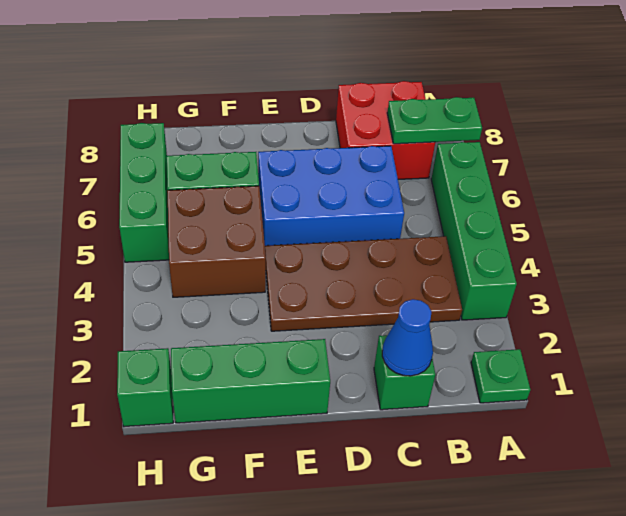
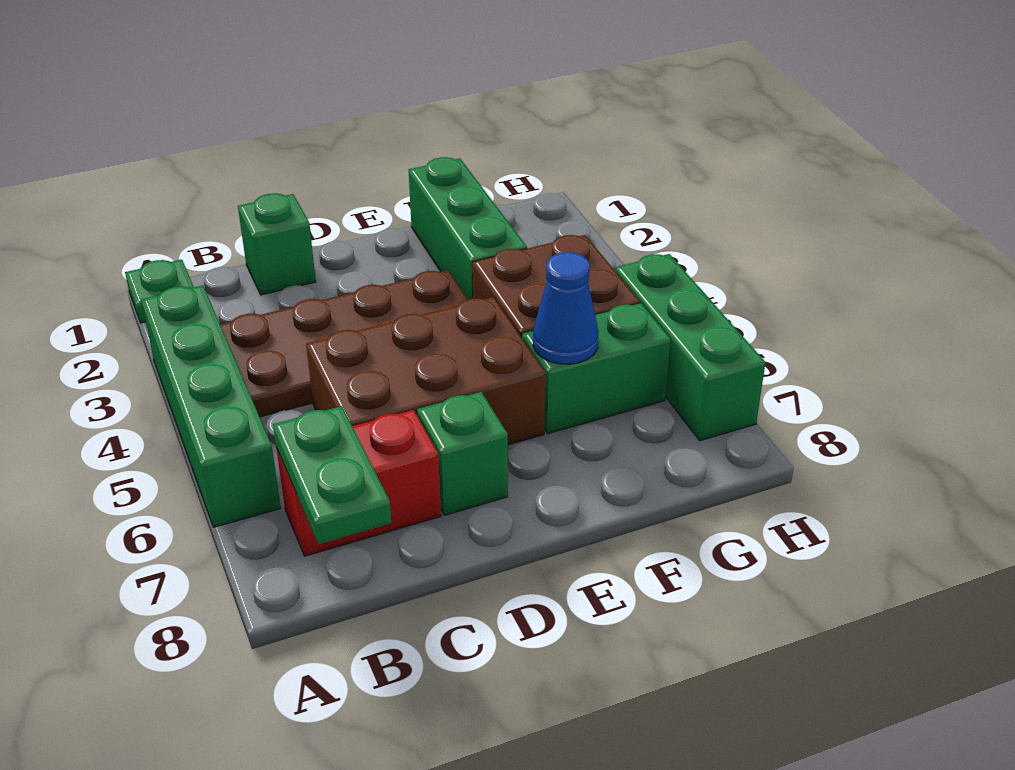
green plate A7:B7 level 2 -> green plate B7:B8 level 2
red brick B7:C8 level 1 -> red brick B7:C7 level 1
blue cone C1 level 2 -> blue cone F6 level 2
blue brick C5:E6 level 1 -> brown brick C5:E6 level 1
green brick E1:G1 level 1 -> green brick F1:F3 level 1
green brick H1 level 1 -> green brick D7 level 1

